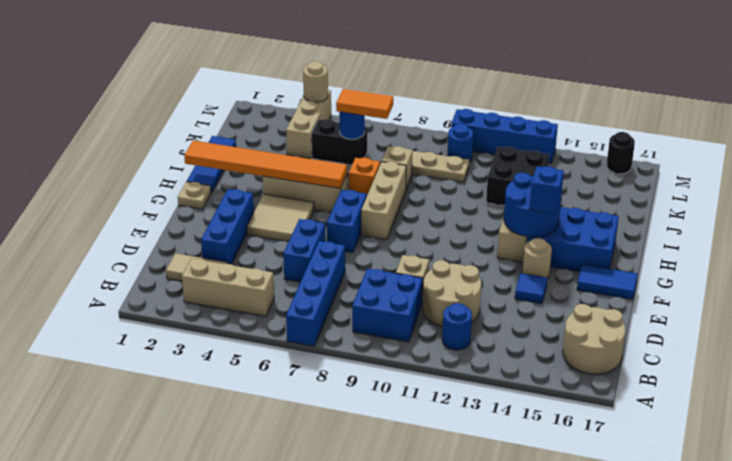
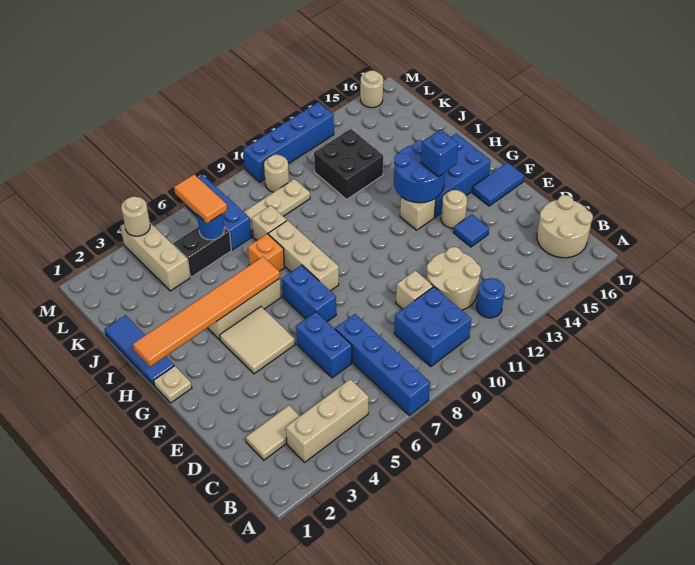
blue brick D3:F3 level 1 -> blue brick K7:M7 level 1
orange tile K6:K7 level 3 -> orange tile K6:L6 level 3
blue round brick L10 level 1 -> tan round brick L10 level 1
black round brick M16 level 1 -> tan round brick M16 level 1

